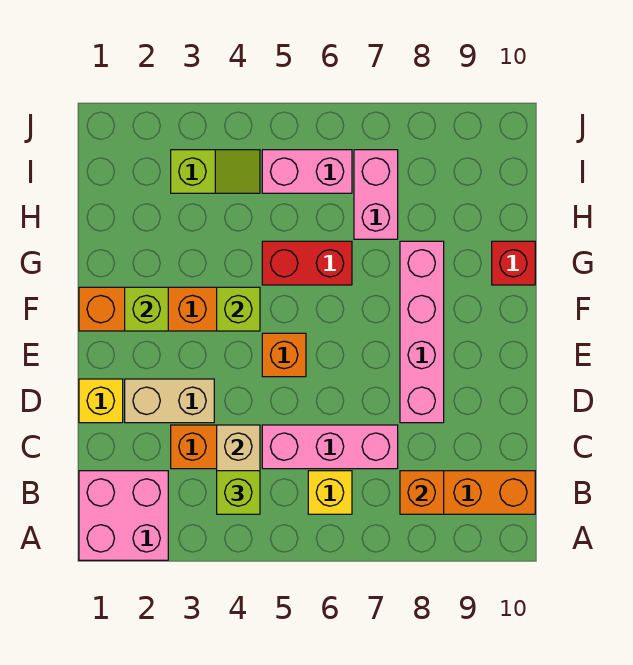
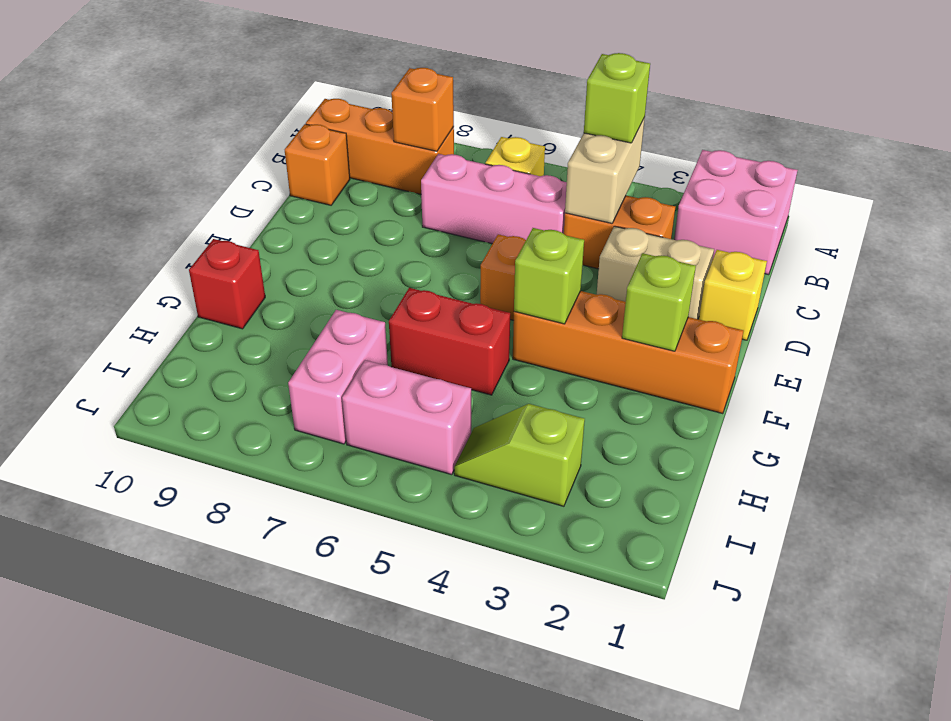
none -> orange brick C10 level 1
pink brick D8:G8 level 1 -> none

